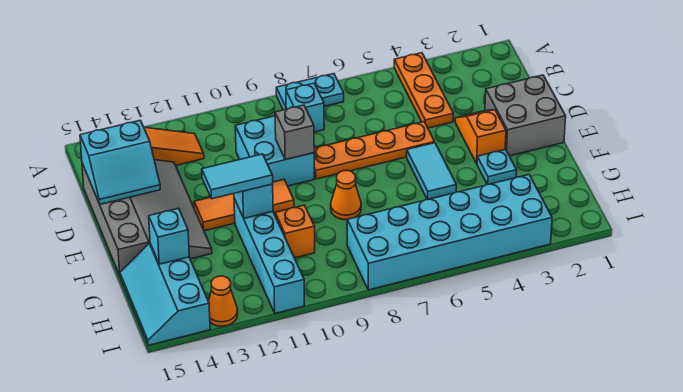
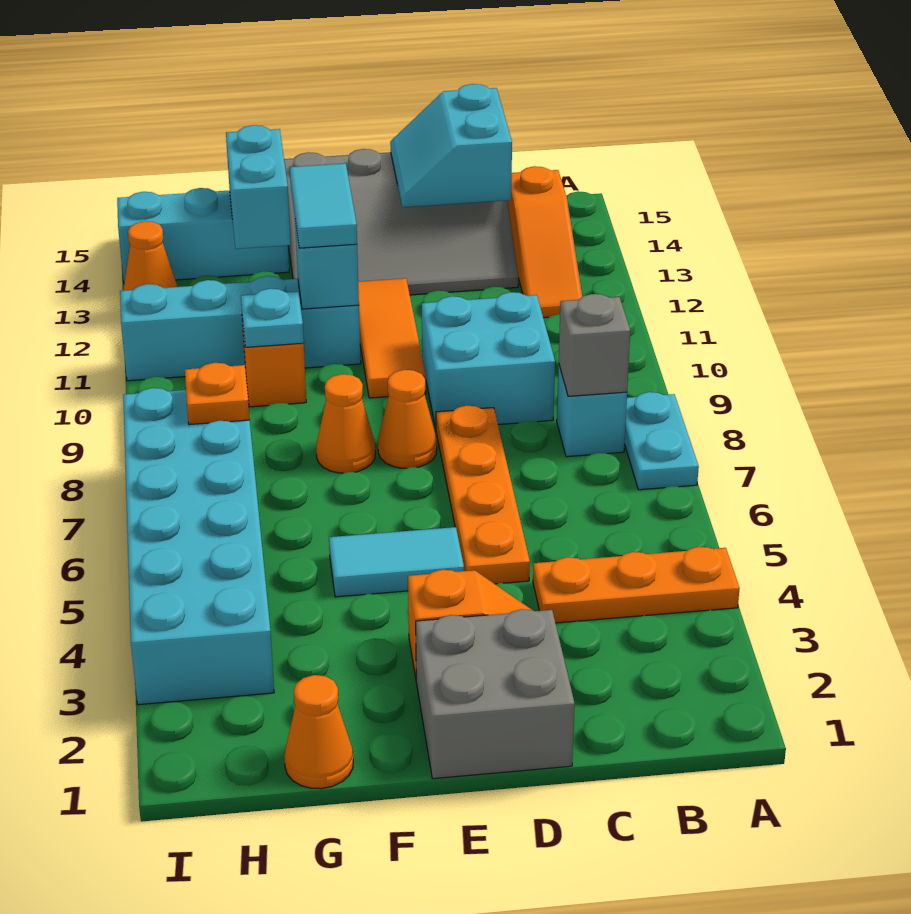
grey brick D9 level 2 -> grey brick B8 level 2
none -> orange cone E8 level 1
cyan plate F3 level 1 -> cyan plate G10 level 2
none -> orange cone G1 level 1
cyan brick G14 level 2 -> cyan brick G13:G14 level 2
none -> orange plate H8 level 2

